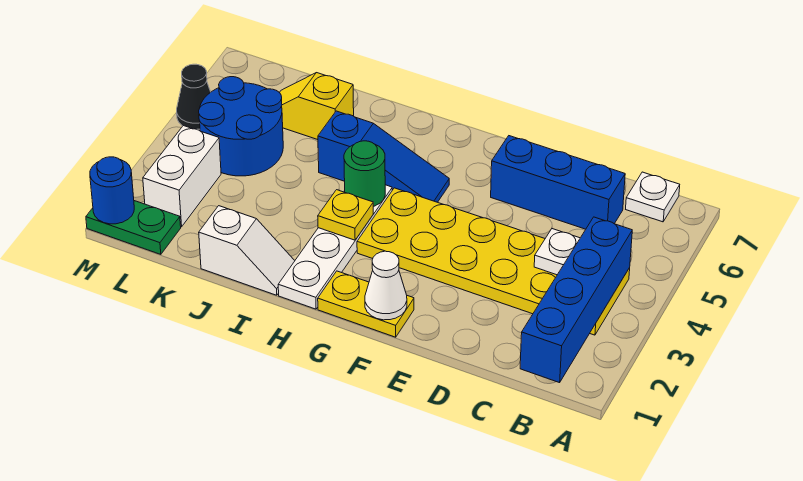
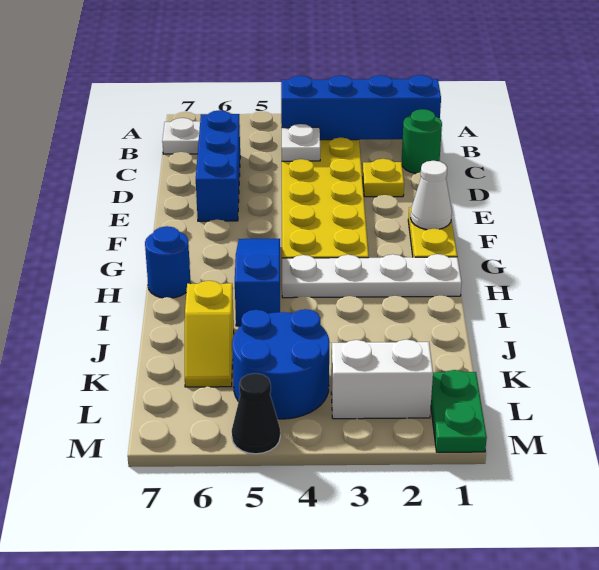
yellow plate H3 level 2 -> yellow plate D2 level 1
green round brick H4 level 2 -> green round brick C1 level 1
white slope I1:J1 level 1 top J -> none
blue round brick M1 level 2 -> blue round brick H7 level 1

